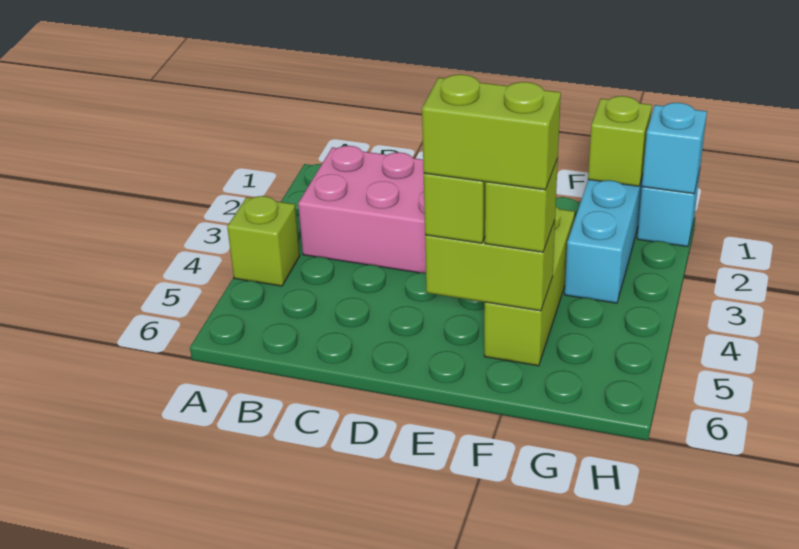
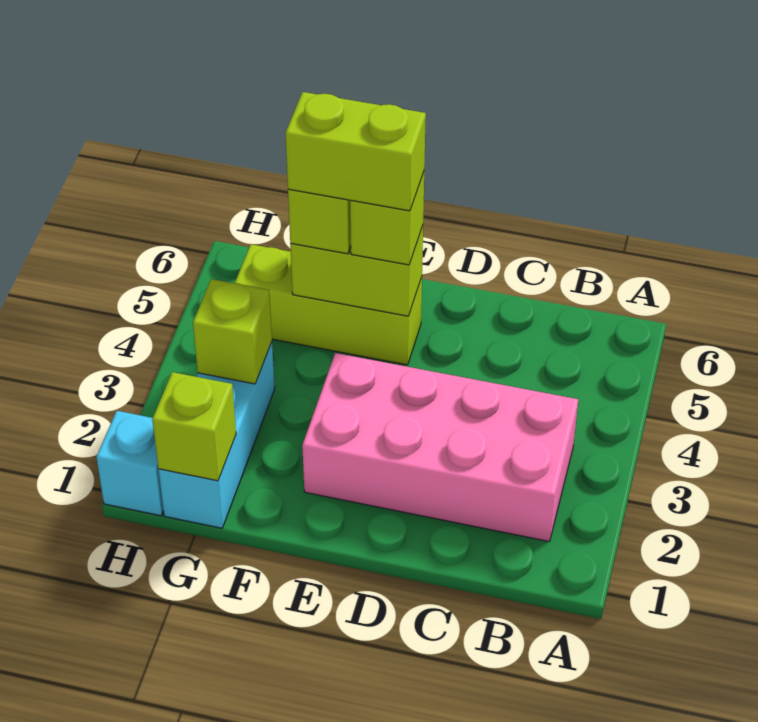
lime brick A4 level 1 -> lime brick G3 level 2
lime brick F3:F5 level 1 -> lime brick E5:G5 level 1
cyan brick H1 level 2 -> none

